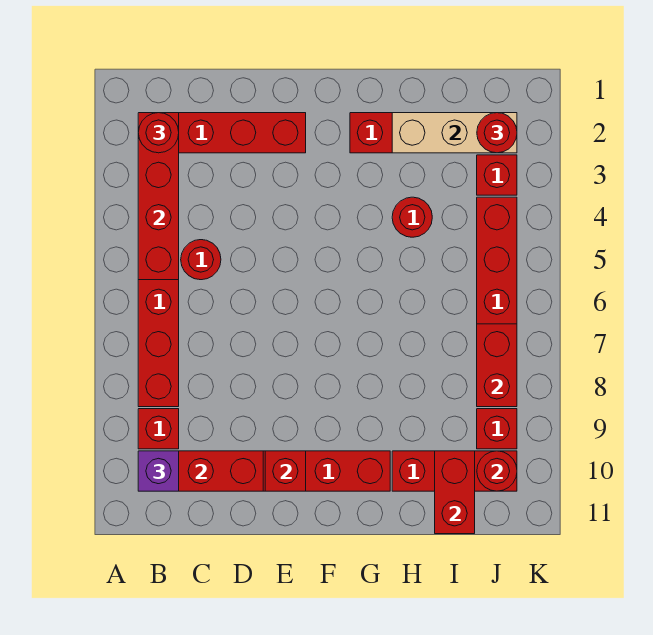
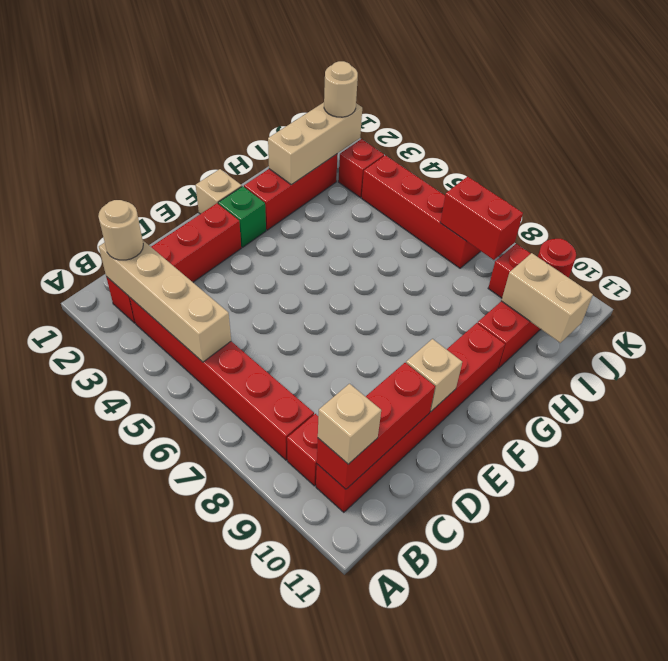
red brick B2:B5 level 2 -> tan brick B2:B5 level 2
red round brick B2 level 3 -> tan round brick B2 level 3
purple brick B10 level 3 -> tan brick B10 level 3
red round brick C5 level 1 -> none
red brick E10 level 2 -> tan brick E10 level 2
none -> tan brick F1 level 1
none -> green brick F2 level 1
red round brick H4 level 1 -> none
red brick I10:I11 level 2 -> tan brick I10:I11 level 2
red round brick J2 level 3 -> tan round brick J2 level 3

